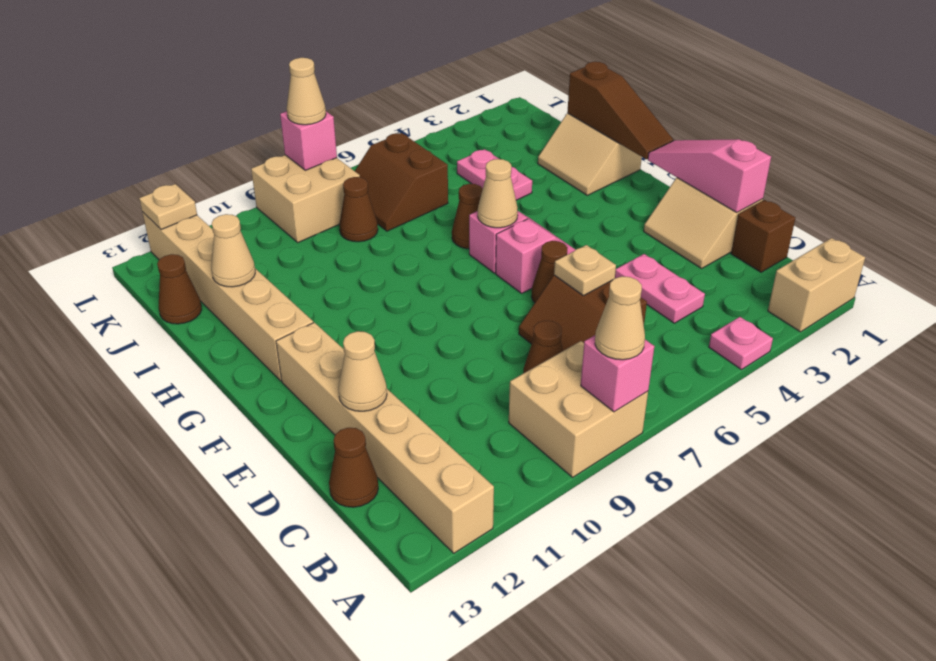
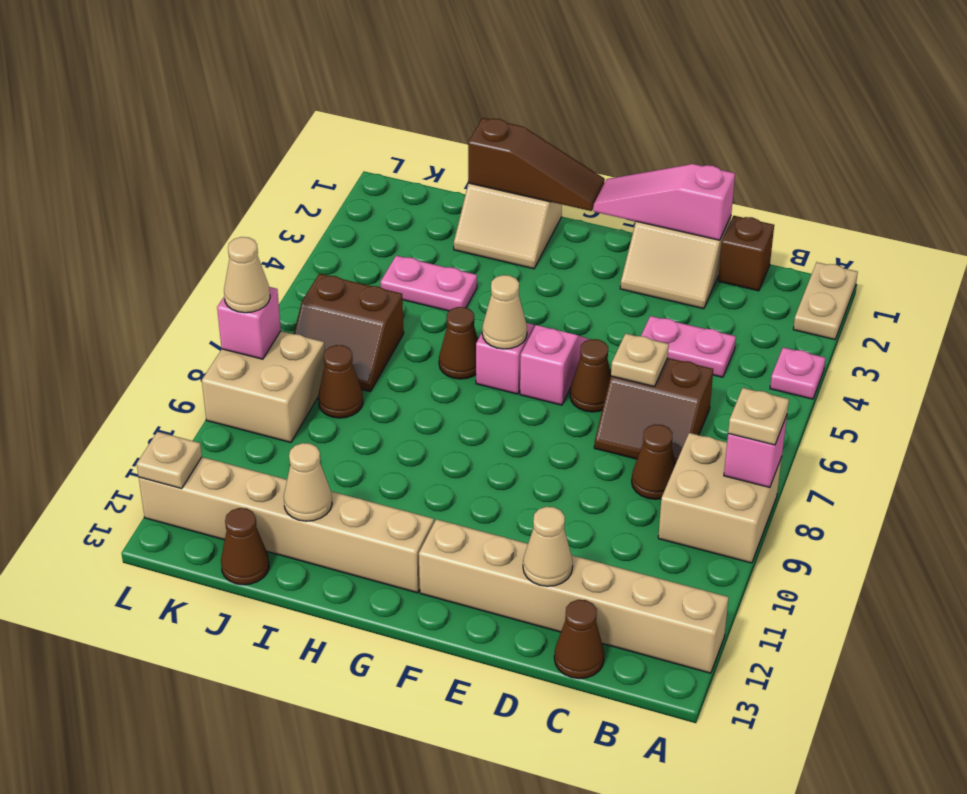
tan brick A1:A2 level 1 -> tan plate A1:A2 level 1
tan cone A8 level 3 -> tan plate A8 level 3

